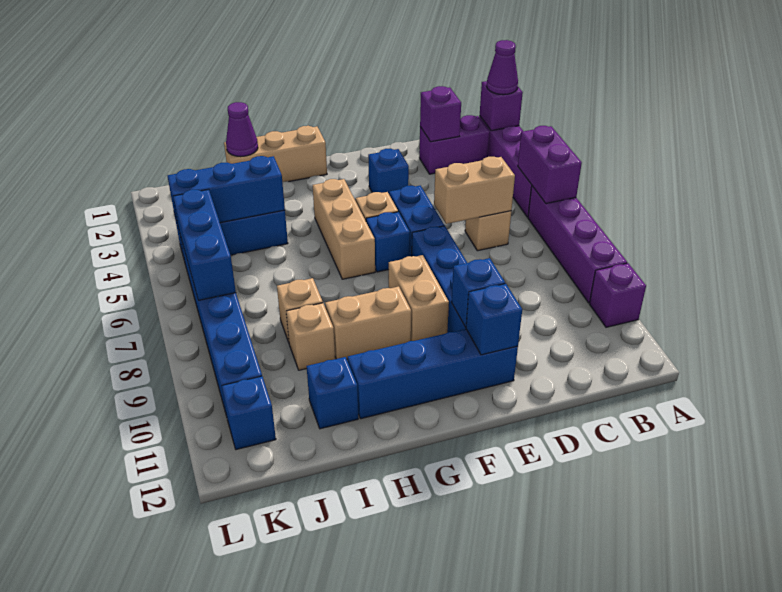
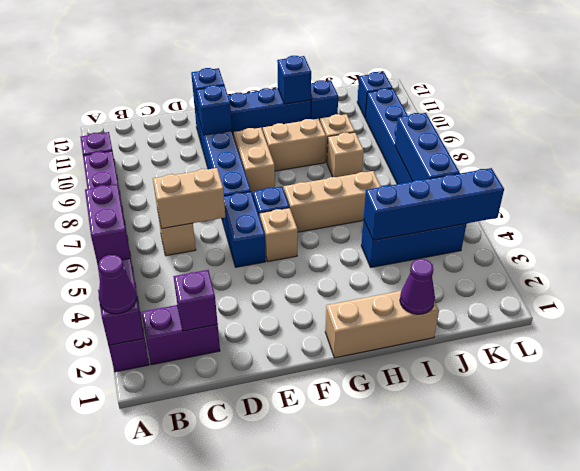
blue brick E3 level 1 -> blue brick H11 level 2
tan brick G4:G6 level 1 -> tan brick G6:I6 level 1
blue brick I4:K4 level 2 -> blue brick I4:L4 level 2

